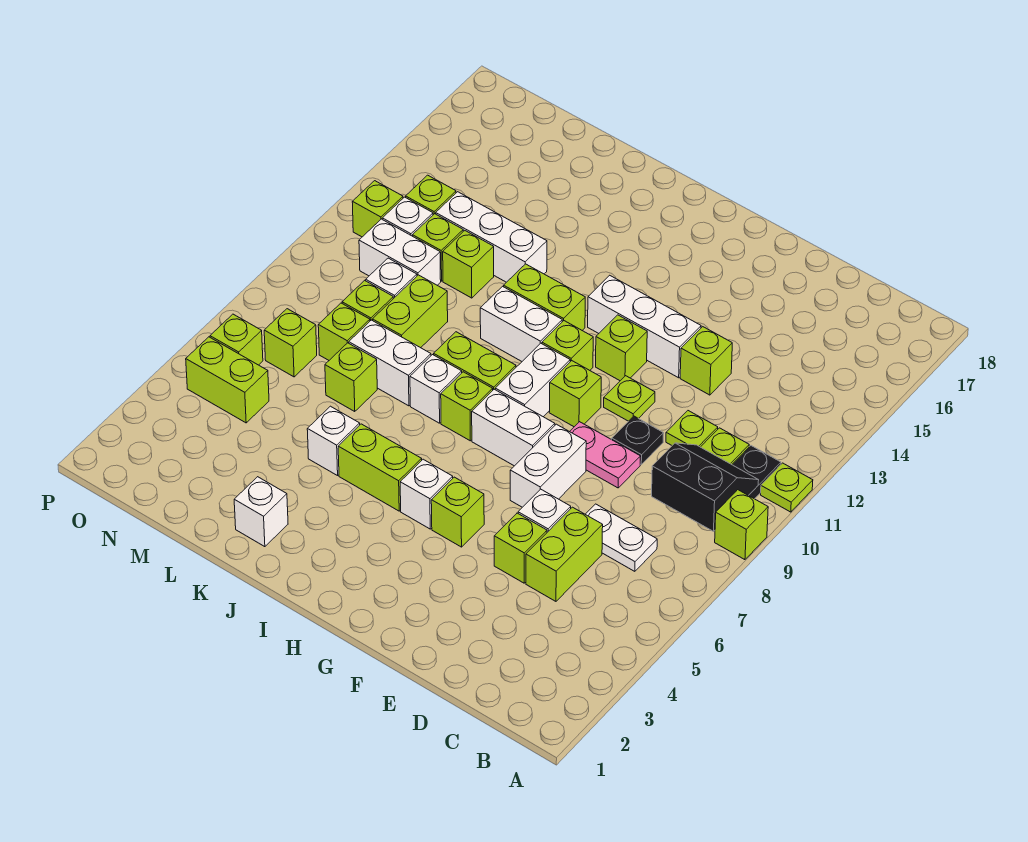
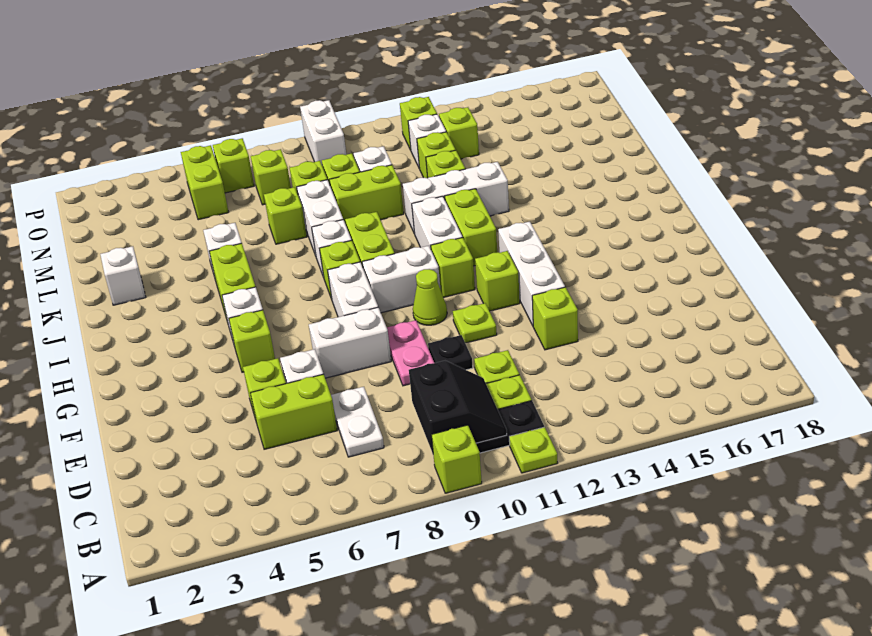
lime brick G10 level 1 -> lime cone G10 level 1
white brick K13:M13 level 1 -> white brick K11:K13 level 1
white brick M11:N11 level 1 -> white brick O9:P9 level 1

